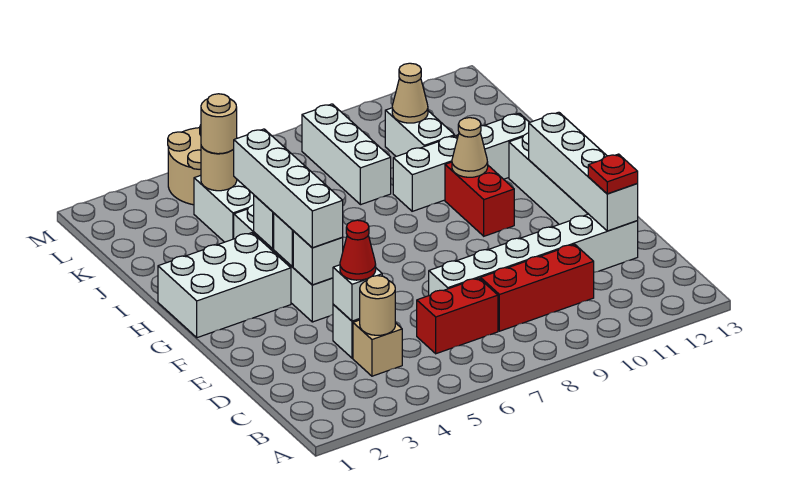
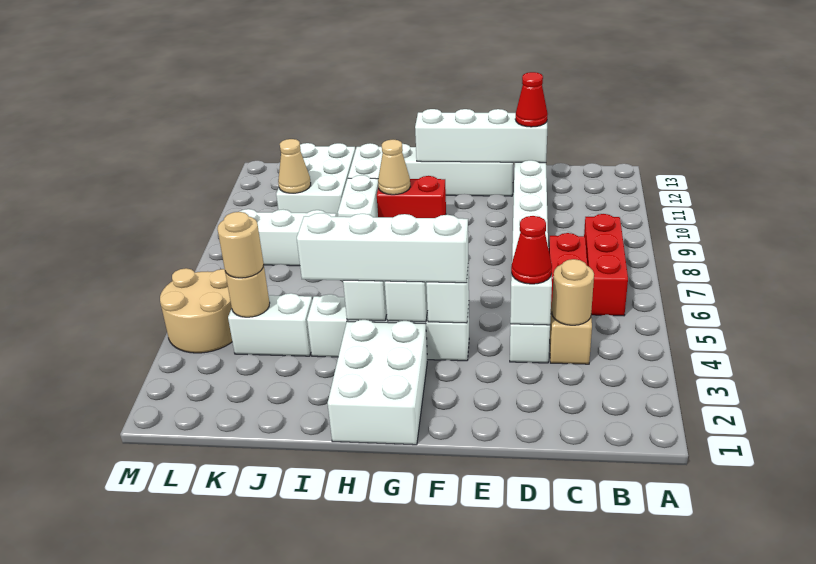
red brick C8:C10 level 1 -> red brick B6:B8 level 1
red plate D12 level 3 -> red cone D12 level 3
white brick J10:K10 level 1 -> white brick J10:K12 level 1

